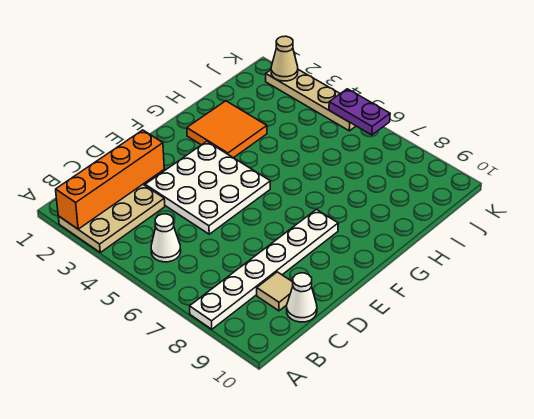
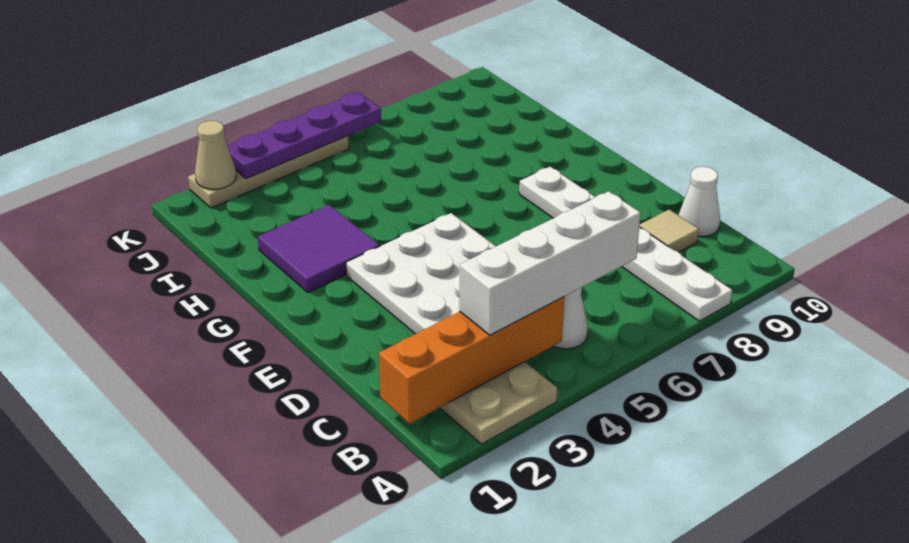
orange brick A2:D2 level 2 -> orange brick B1:B4 level 2
none -> white brick B3:B6 level 3
orange tile G2:H3 level 1 -> purple tile G2:H3 level 1
purple plate K5:K6 level 2 -> purple plate K3:K6 level 2

